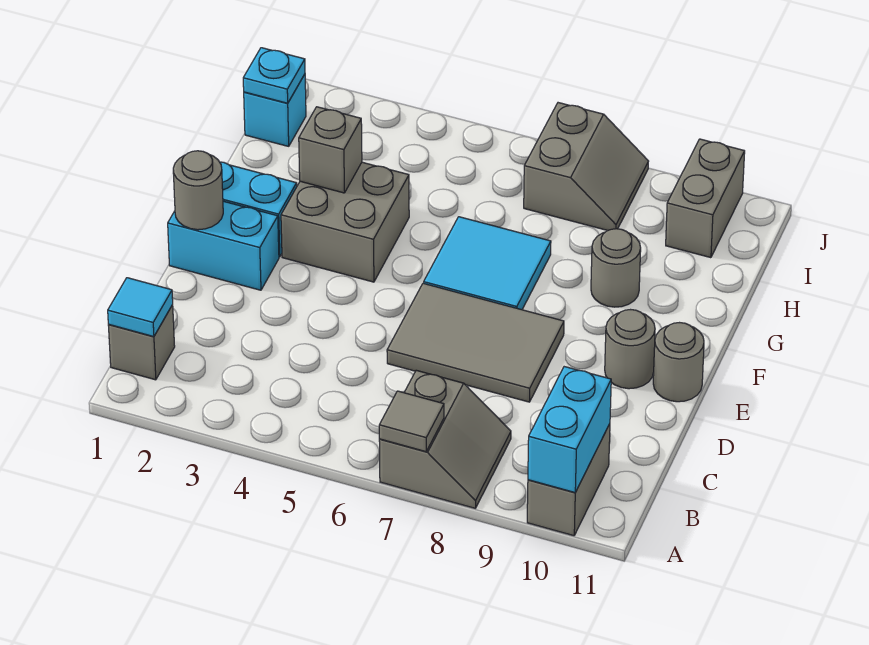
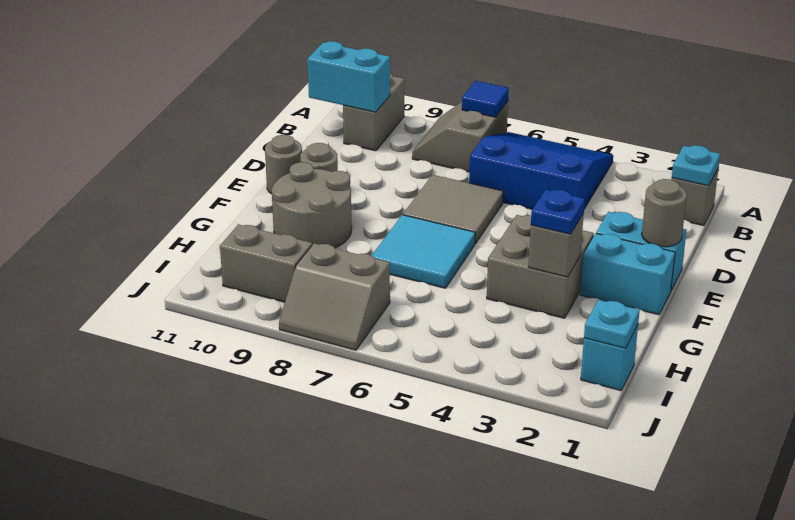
none -> blue slope A4:C6 level 1 top C
grey tile A7 level 2 -> blue tile A7 level 2
cyan brick A10:B10 level 2 -> cyan brick B10:B11 level 2
cyan tile B1 level 2 -> cyan plate B1 level 2
grey tile D6:E8 level 1 -> grey tile D6:E7 level 1
none -> blue plate G3 level 3
grey round brick G9 level 1 -> grey round brick F9:G10 level 1
grey slope I7:J8 level 1 top 7 -> grey slope I7:J8 level 1 top I
grey brick I10:J10 level 1 -> grey brick I9:I10 level 1

